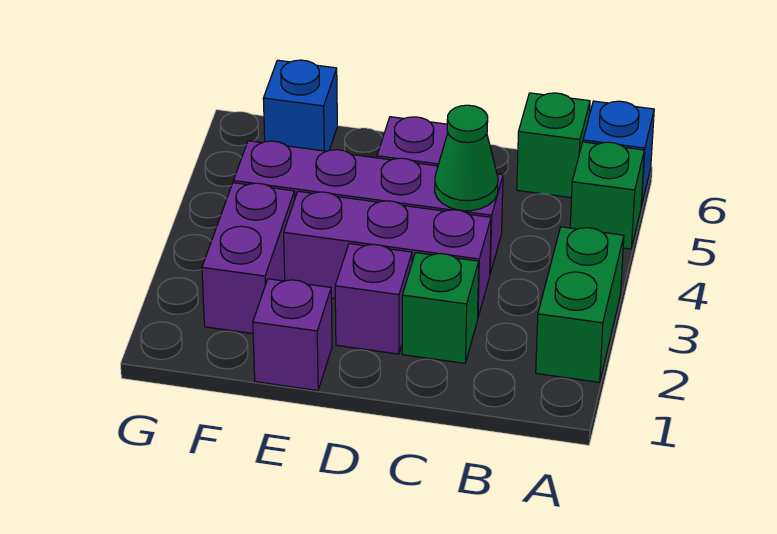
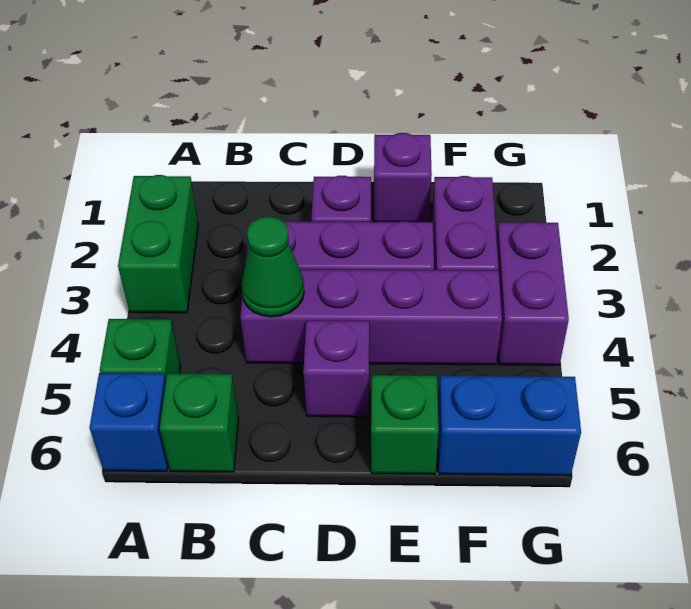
green brick C2 level 1 -> green brick E6 level 1
blue brick F6 level 1 -> blue brick F6:G6 level 1
none -> purple brick G3:G4 level 1

